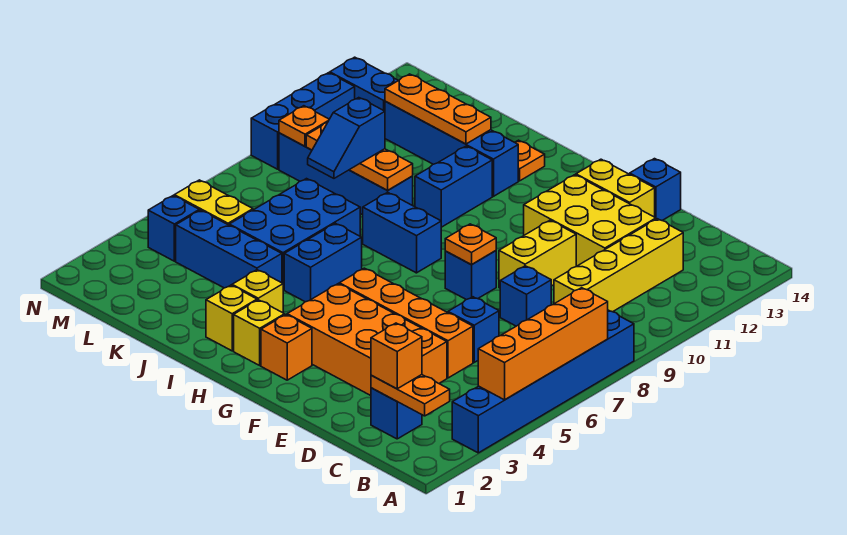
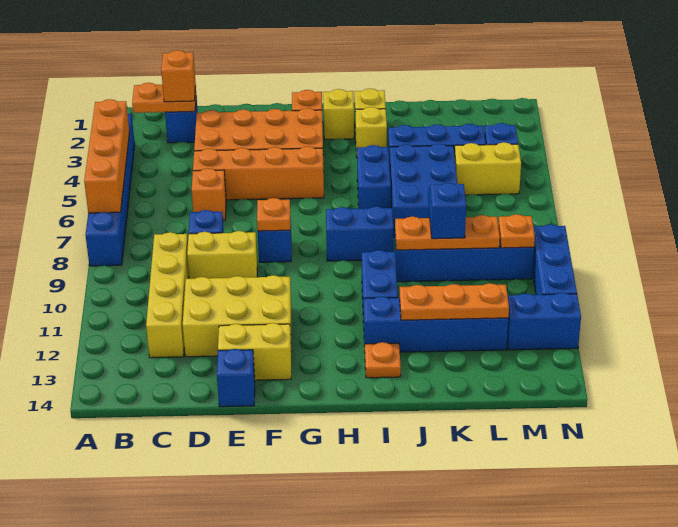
blue brick D6 level 1 -> orange brick D6 level 1
yellow brick E9:E10 level 1 -> yellow brick D9:E9 level 1

